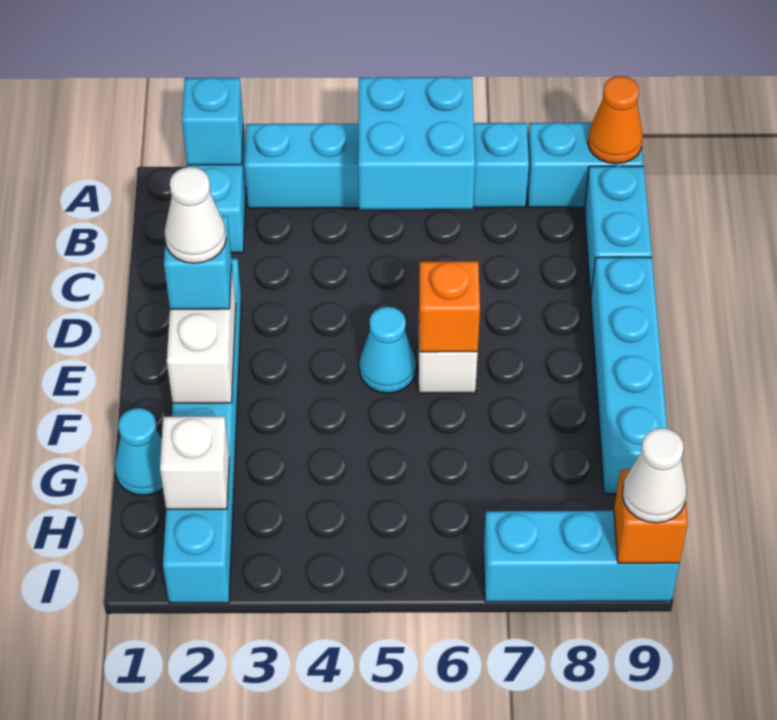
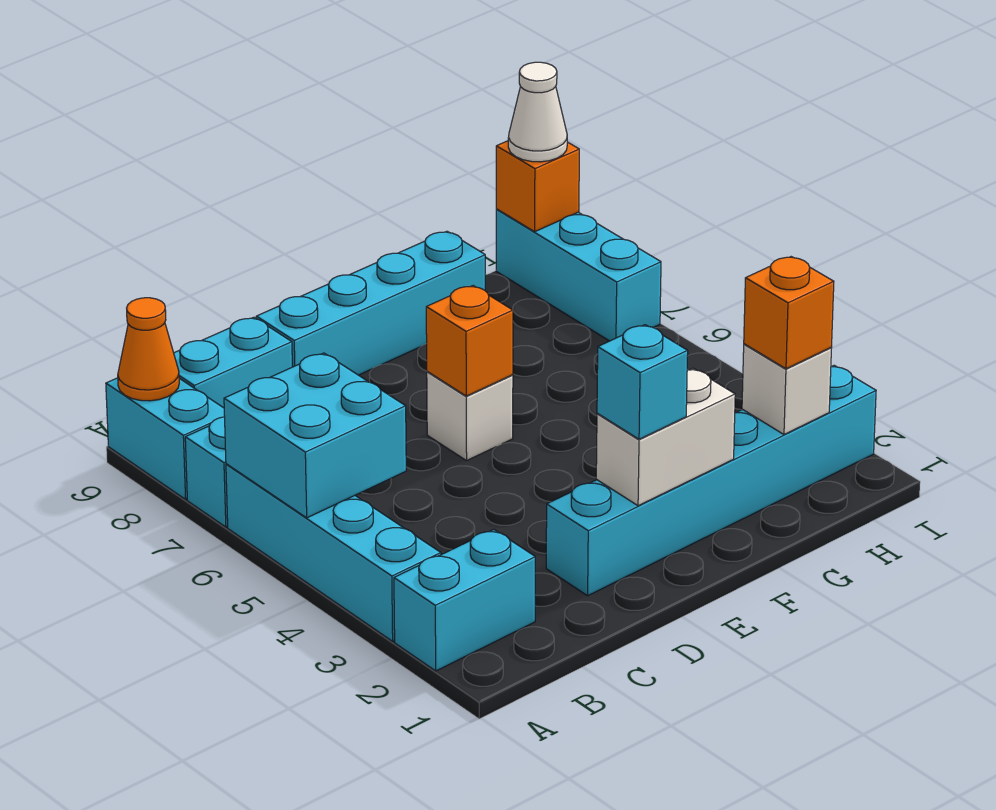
cyan brick A2 level 2 -> none
white cone E2 level 4 -> none
cyan cone E5 level 1 -> none
cyan cone G1 level 1 -> none
none -> orange brick H2 level 3

